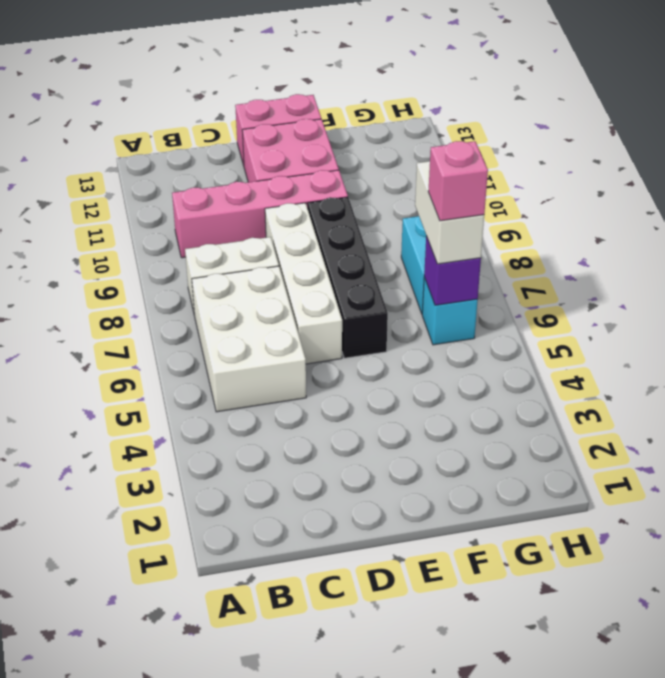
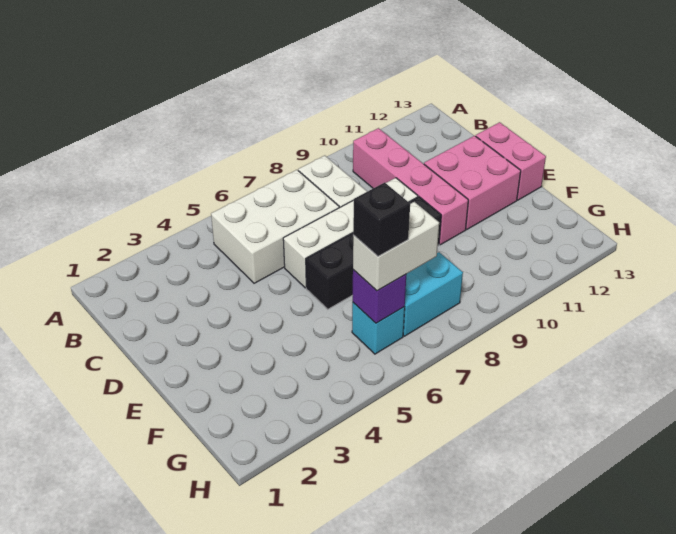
pink brick G6 level 4 -> black brick G6 level 4

